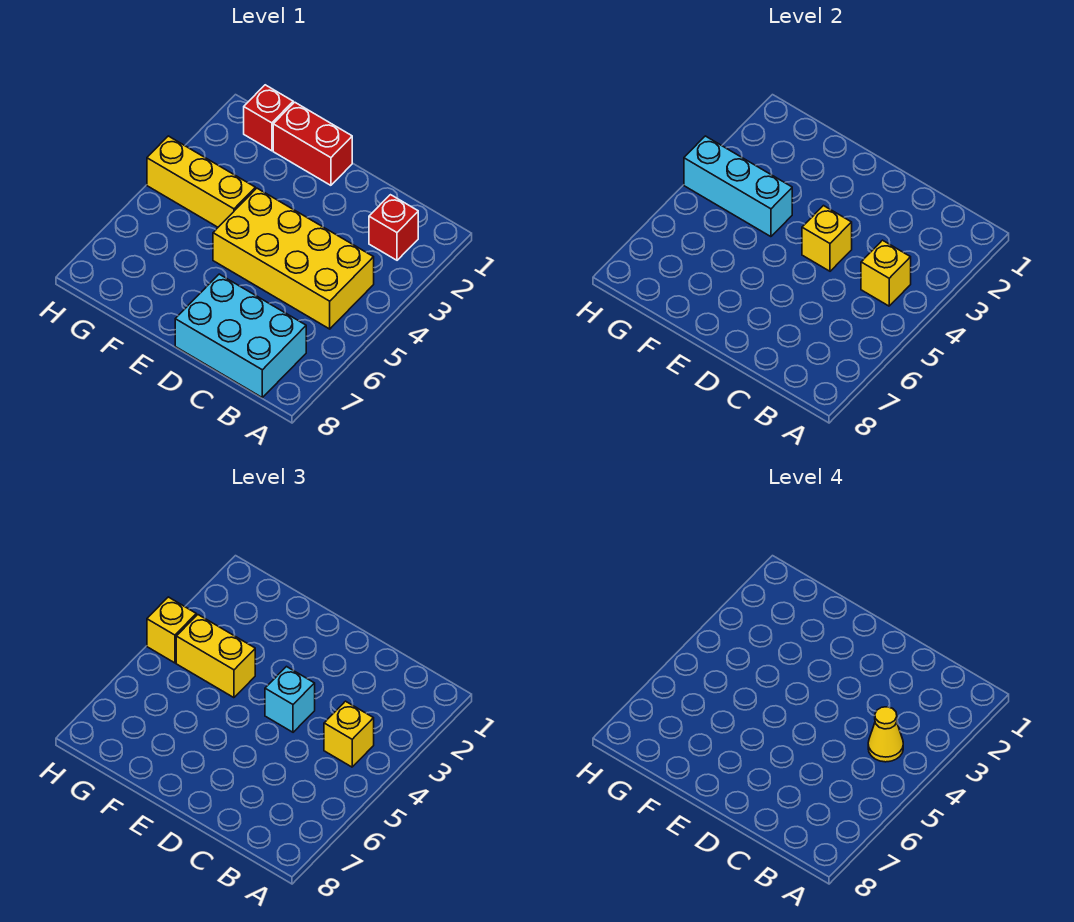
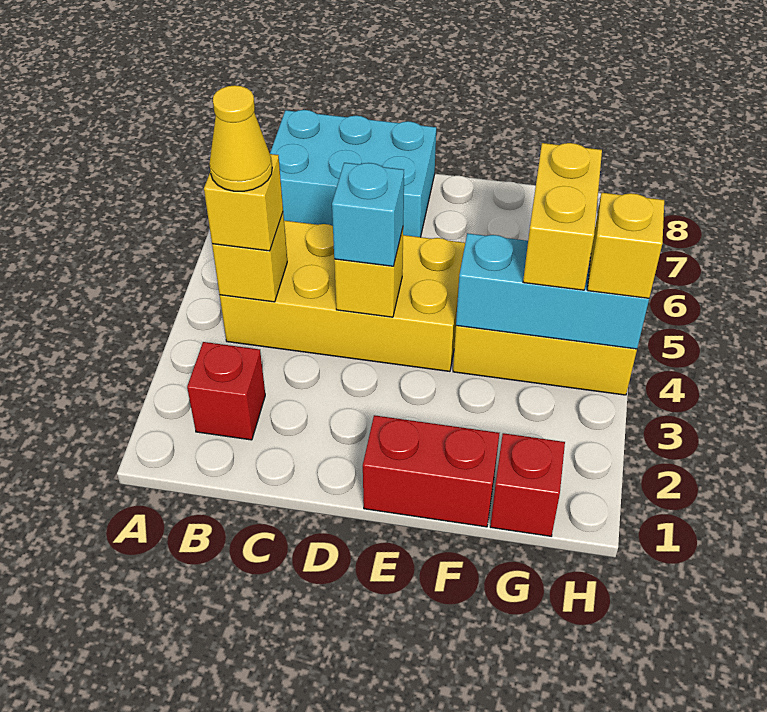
yellow brick F4:G4 level 3 -> yellow brick G4:G5 level 3

